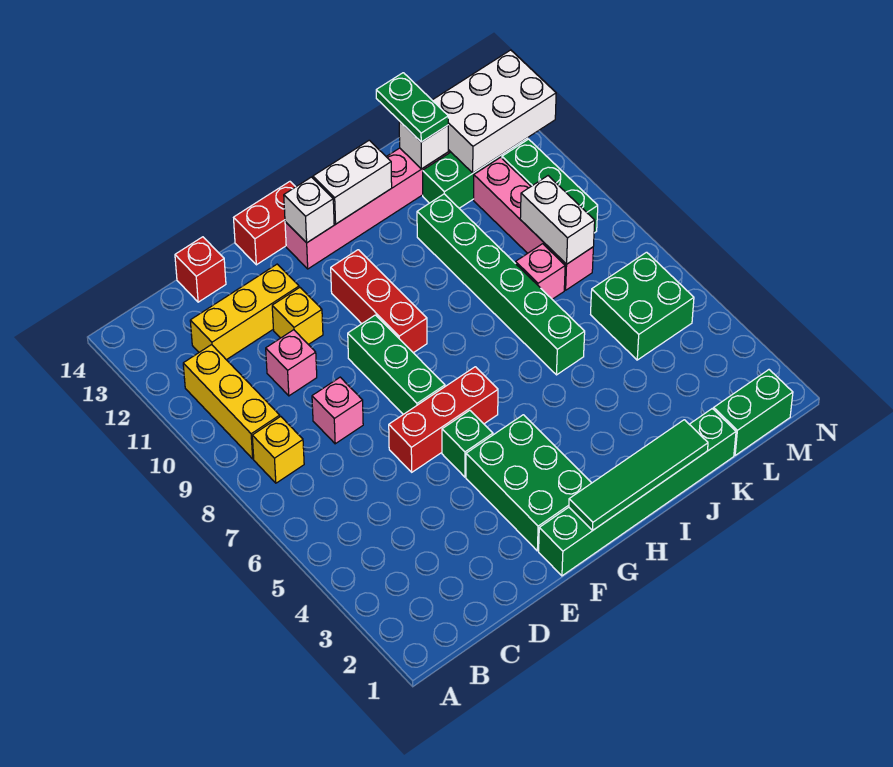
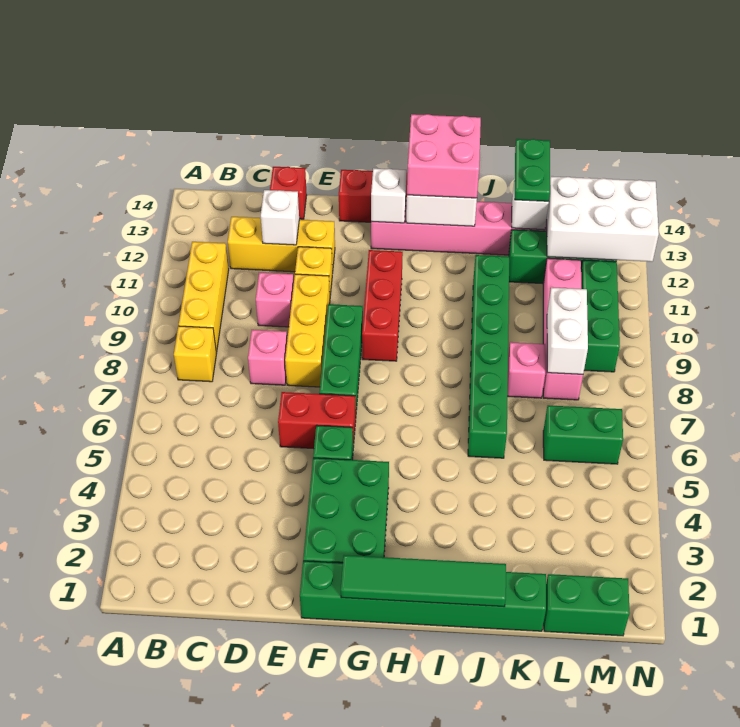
none -> white brick D12 level 2
red brick E6:G6 level 1 -> red brick E6:F6 level 1
none -> yellow brick E8:E10 level 1
none -> pink brick H13:I14 level 3
green brick L5:M6 level 1 -> green brick L6:M6 level 1

